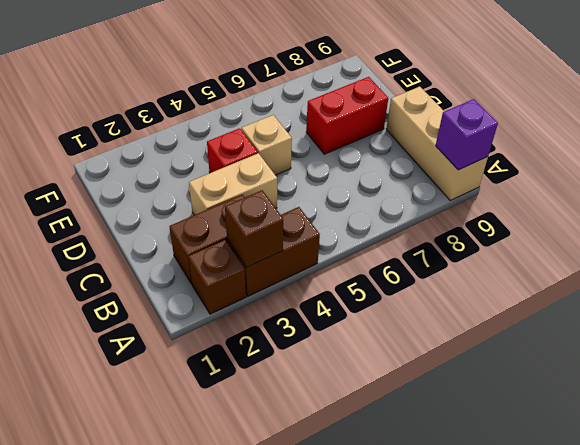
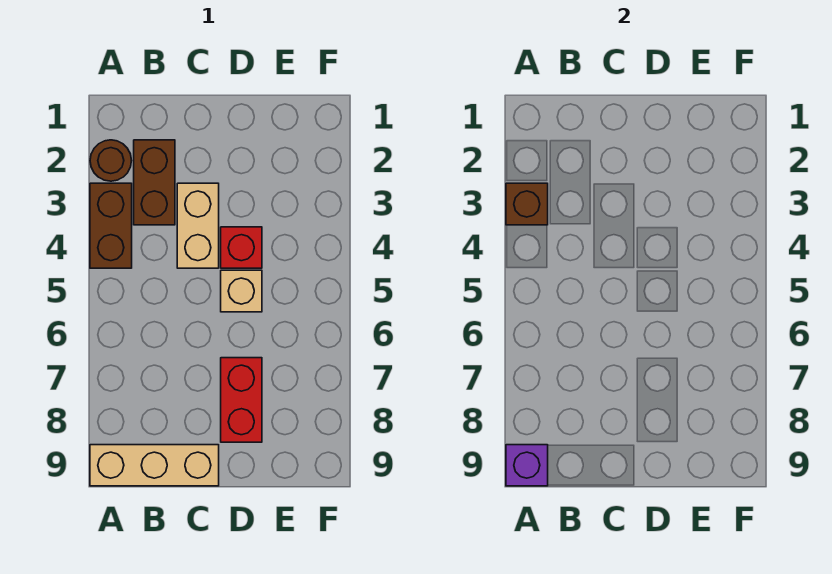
brown brick A2 level 1 -> brown round brick A2 level 1

